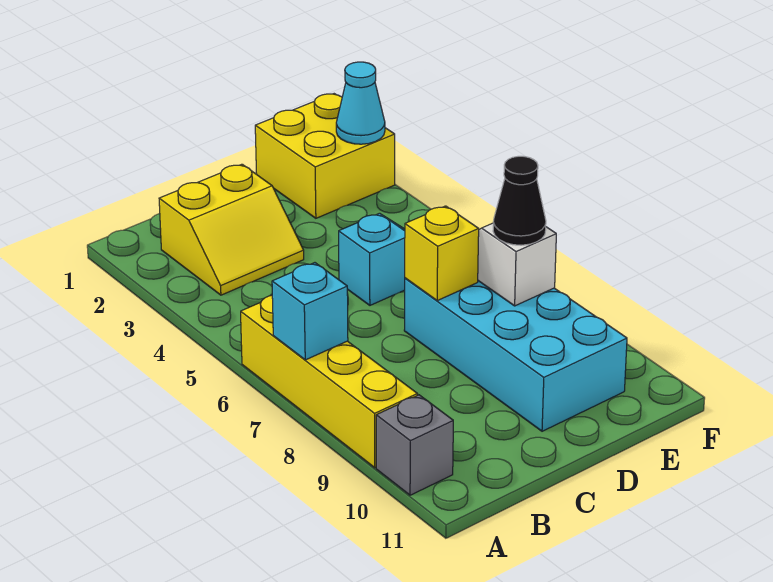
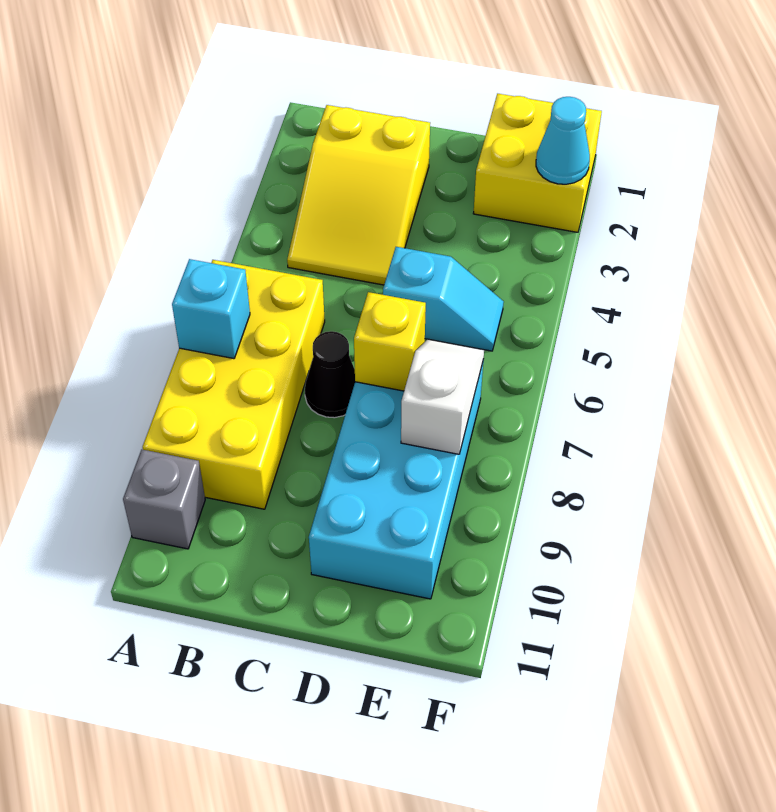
yellow brick A6:A9 level 1 -> yellow brick A6:B9 level 1
yellow slope B2:C3 level 1 top 2 -> yellow slope B2:C4 level 1 top 2
black cone E8 level 3 -> black cone C7 level 1

